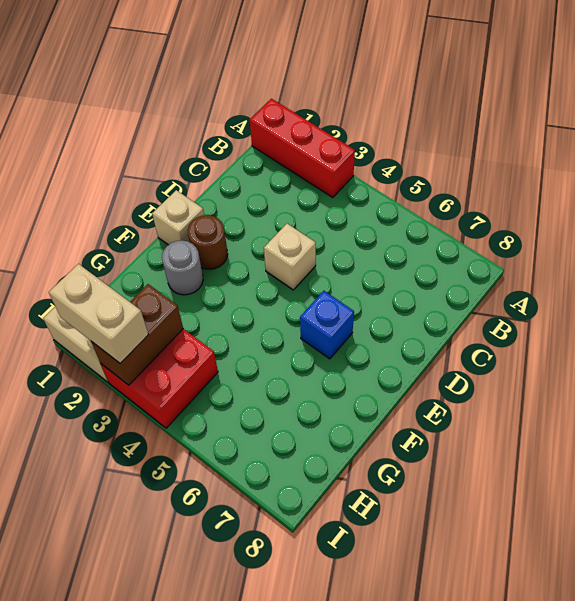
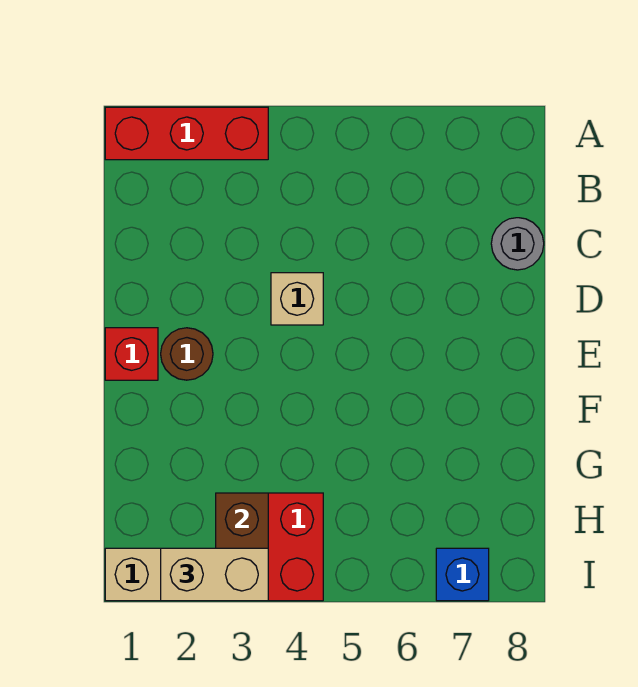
tan brick E1 level 1 -> red brick E1 level 1
blue brick E6 level 1 -> blue brick I7 level 1
grey round brick F2 level 1 -> grey round brick C8 level 1

